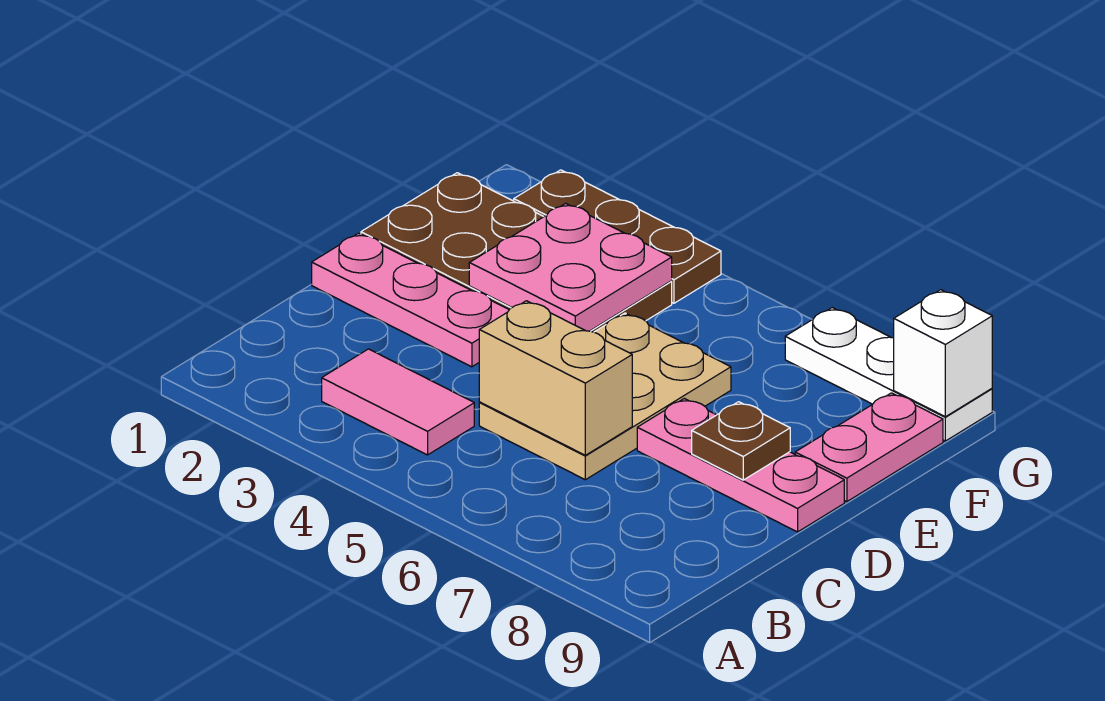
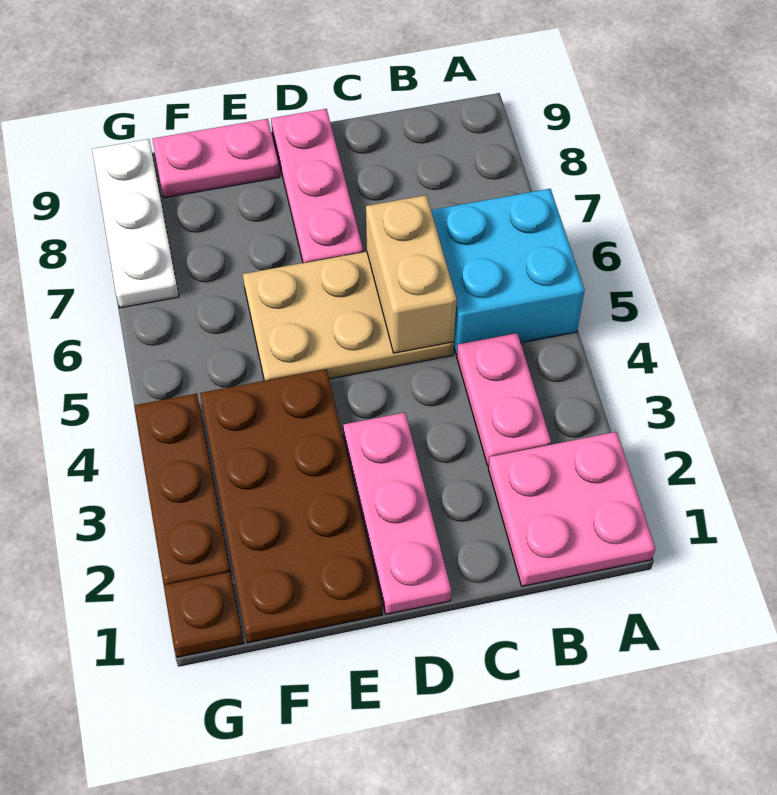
none -> cyan brick A5:B6 level 1
pink tile B3:B4 level 1 -> pink plate B3:B4 level 1
brown plate D8 level 2 -> brown plate G1 level 1
pink plate E3:F4 level 2 -> pink plate A1:B2 level 1
white brick G9 level 2 -> none

